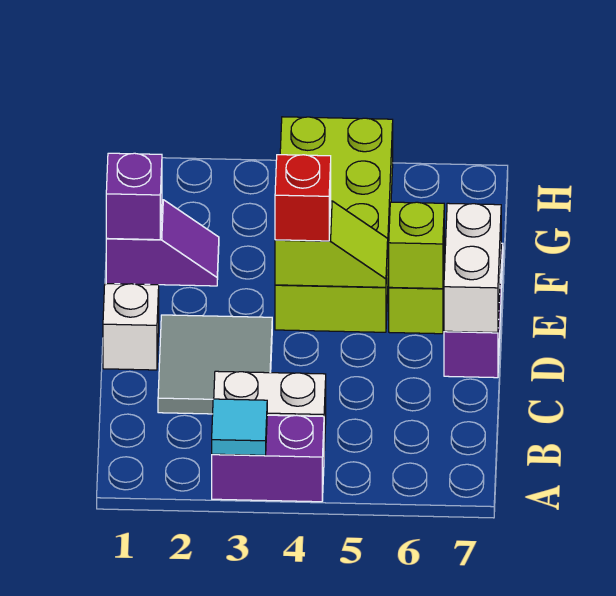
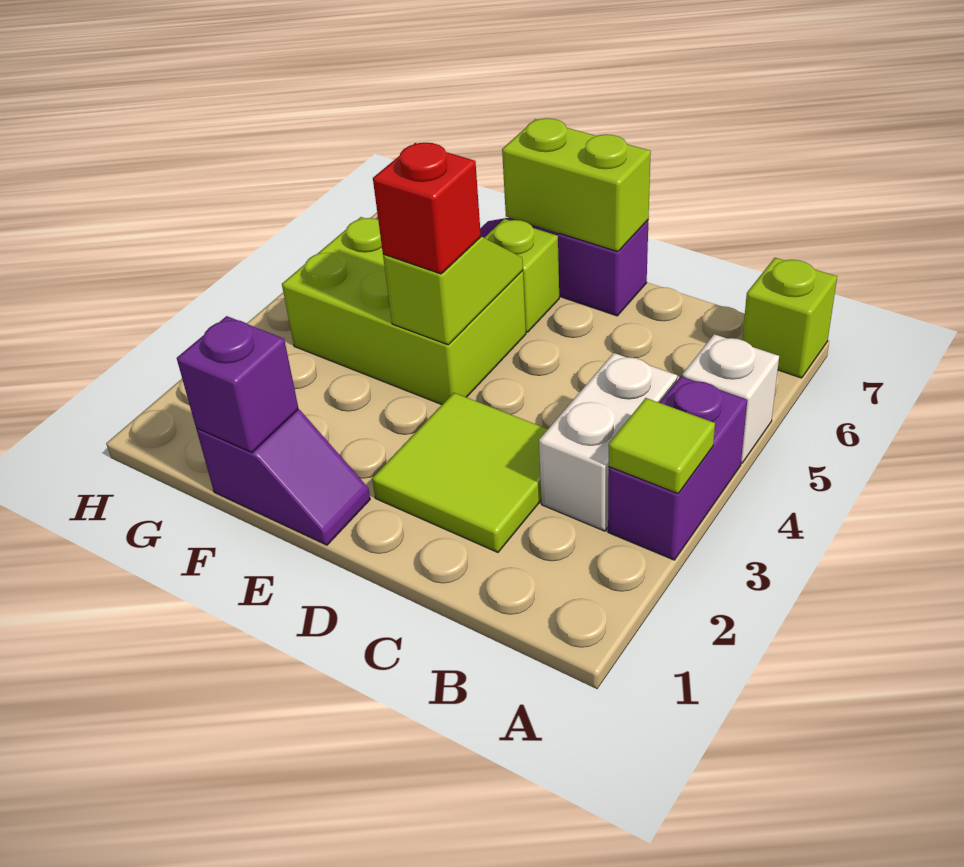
cyan tile A3 level 2 -> lime tile A3 level 2
grey tile C2:D3 level 1 -> lime tile C2:D3 level 1
white brick D1 level 1 -> white brick A5 level 1
white brick D7:E7 level 2 -> lime brick D7:E7 level 2
lime brick E4:H5 level 1 -> lime brick E4:G5 level 1
lime brick E6 level 2 -> lime brick A7 level 1
purple slope F1:F2 level 1 top 1 -> purple slope E1:F1 level 1 top F

